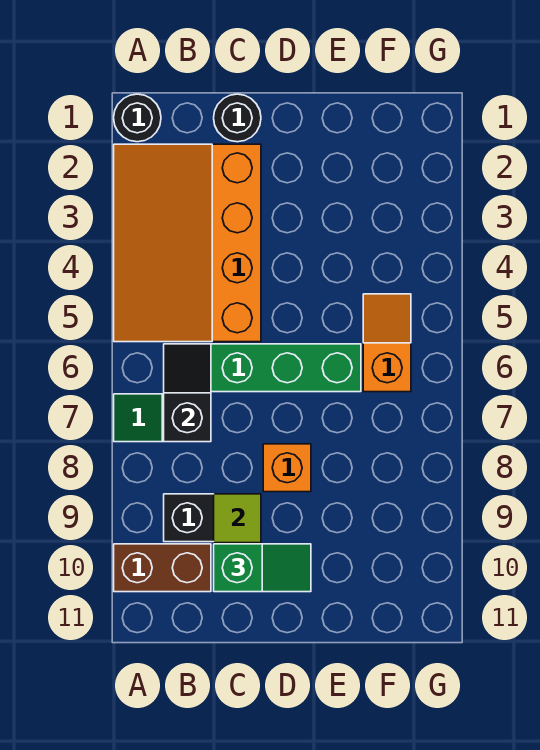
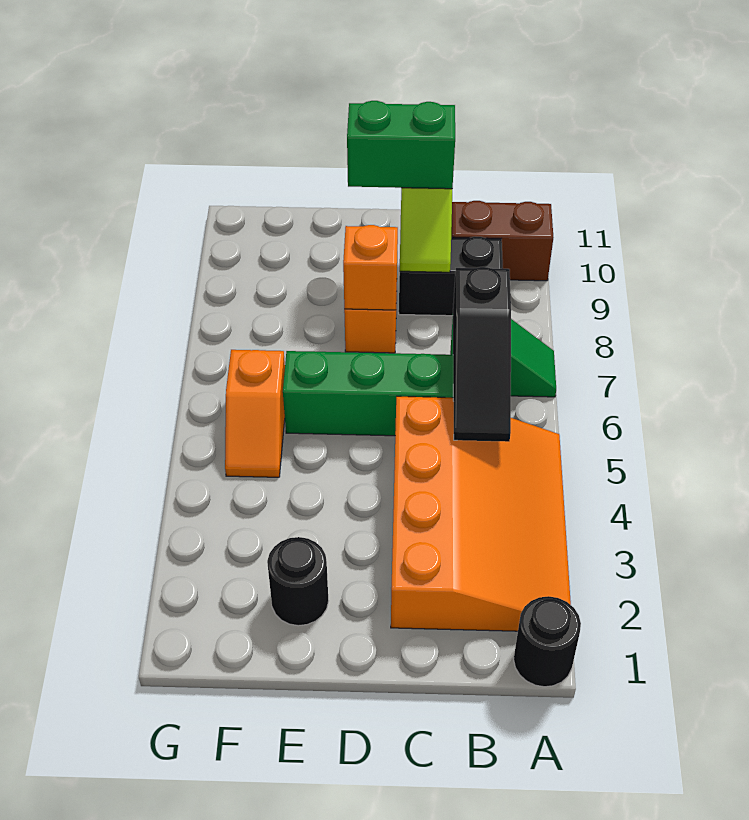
black slope B6:B7 level 2 top 7 -> black slope B5:B7 level 2 top 7
black round brick C1 level 1 -> black round brick E2 level 1
green slope C10:D10 level 3 top C -> green brick C10:D10 level 3
none -> orange brick D8 level 2

